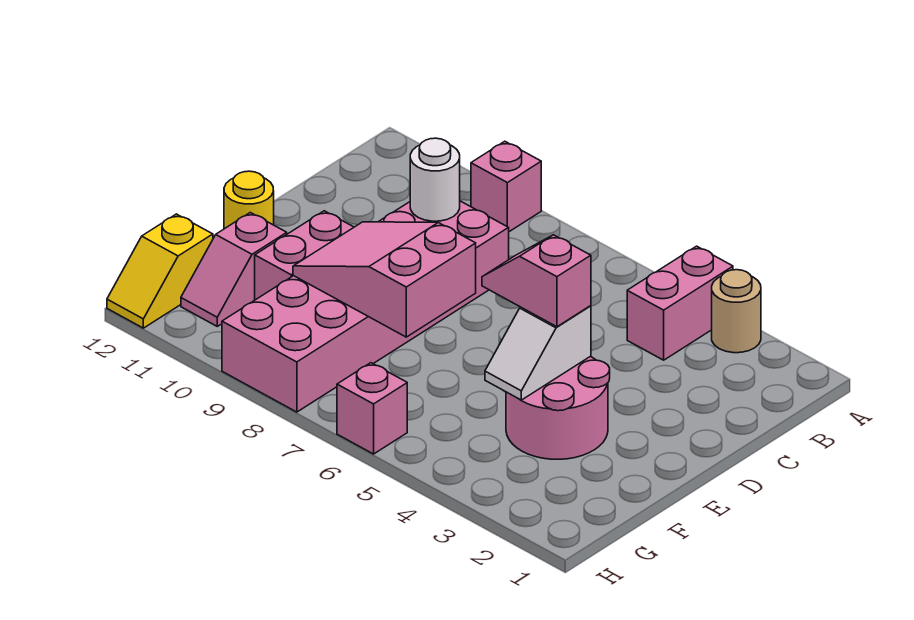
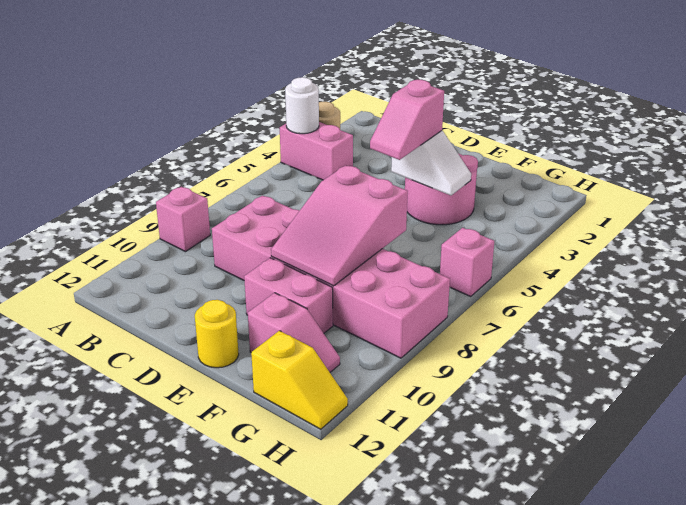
white round brick C9 level 2 -> white round brick A4 level 2

